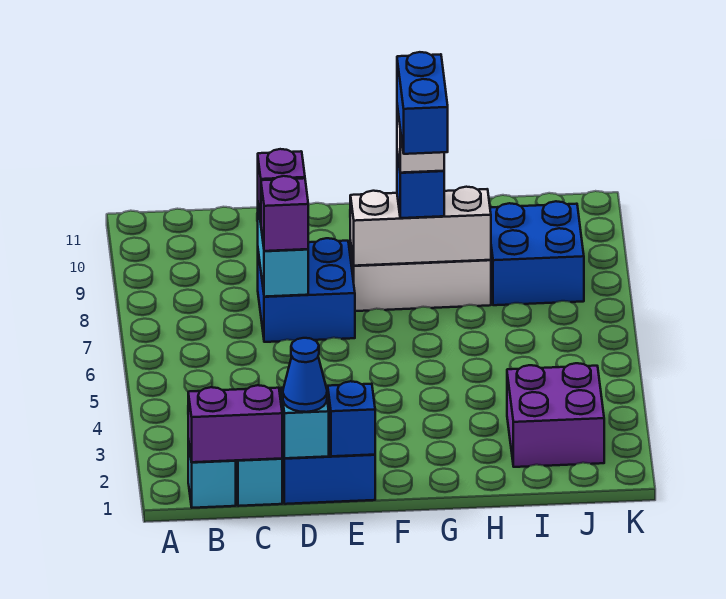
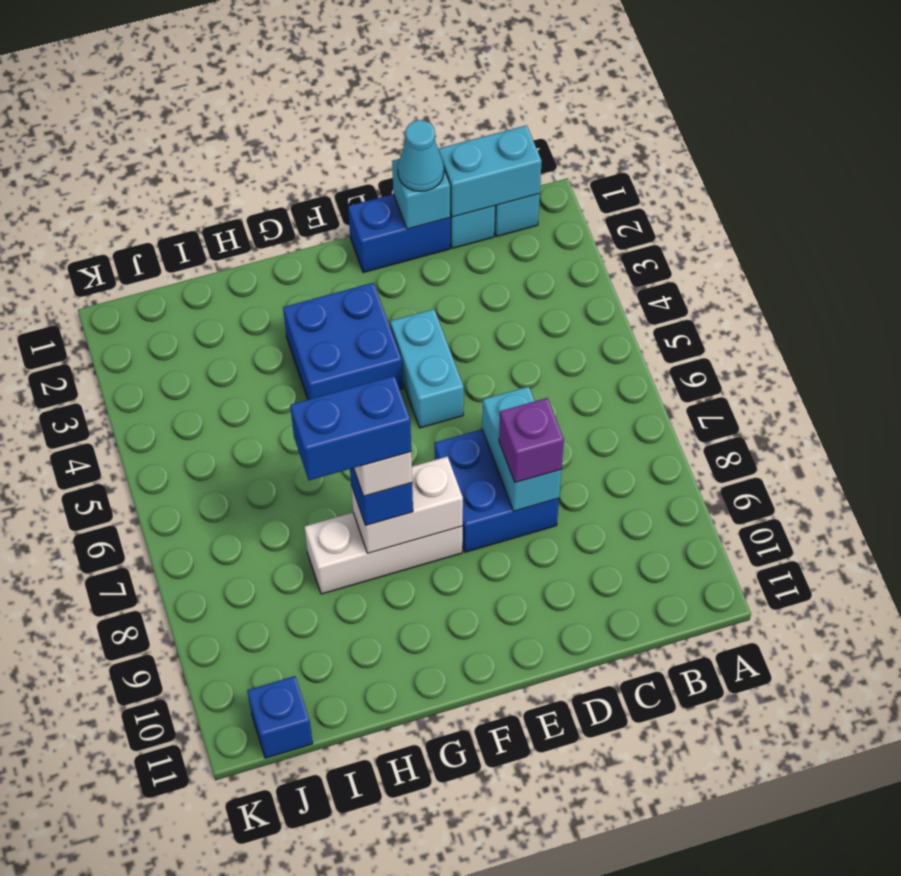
purple brick B1:C1 level 2 -> cyan brick B1:C1 level 2
blue cone D1 level 3 -> cyan cone D1 level 3
purple brick D7 level 3 -> none
blue brick E1 level 2 -> blue brick J11 level 1
none -> cyan brick E4:E5 level 1
white brick F8:H8 level 2 -> white brick F8:G8 level 2
blue brick G7:G8 level 5 -> blue brick G8:H8 level 5
purple brick I2:J3 level 1 -> none
blue brick I8:J9 level 1 -> blue brick F3:G4 level 1

